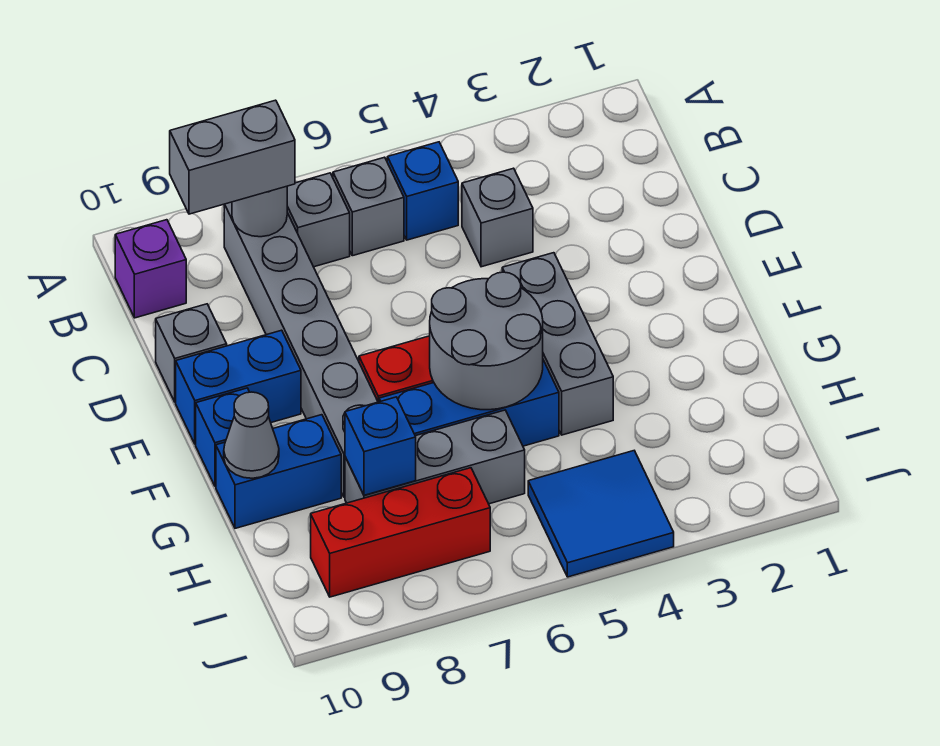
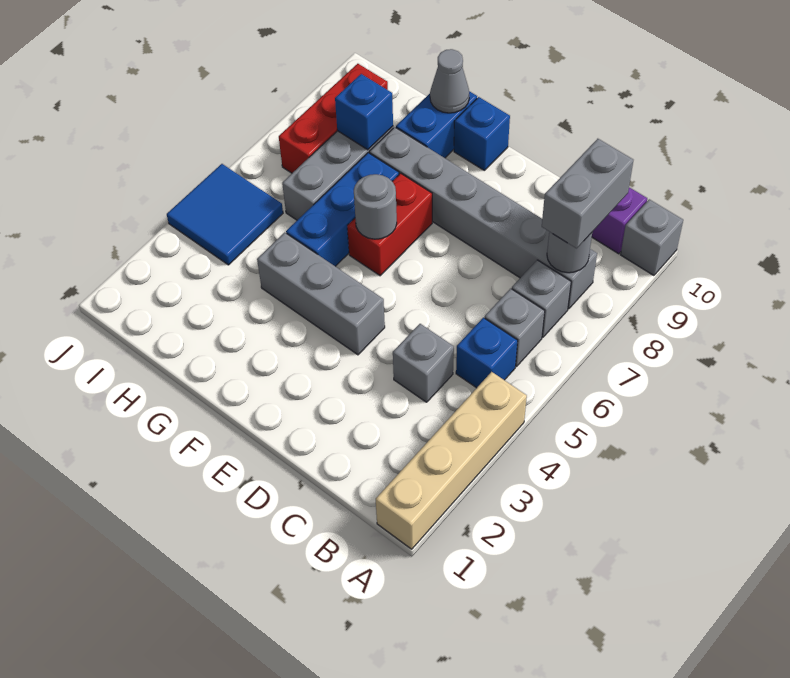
none -> tan brick A1:A4 level 1
grey brick D10 level 1 -> grey brick A10 level 1
blue brick E9:E10 level 1 -> none
grey round brick F5:G6 level 2 -> grey round brick F6 level 2

